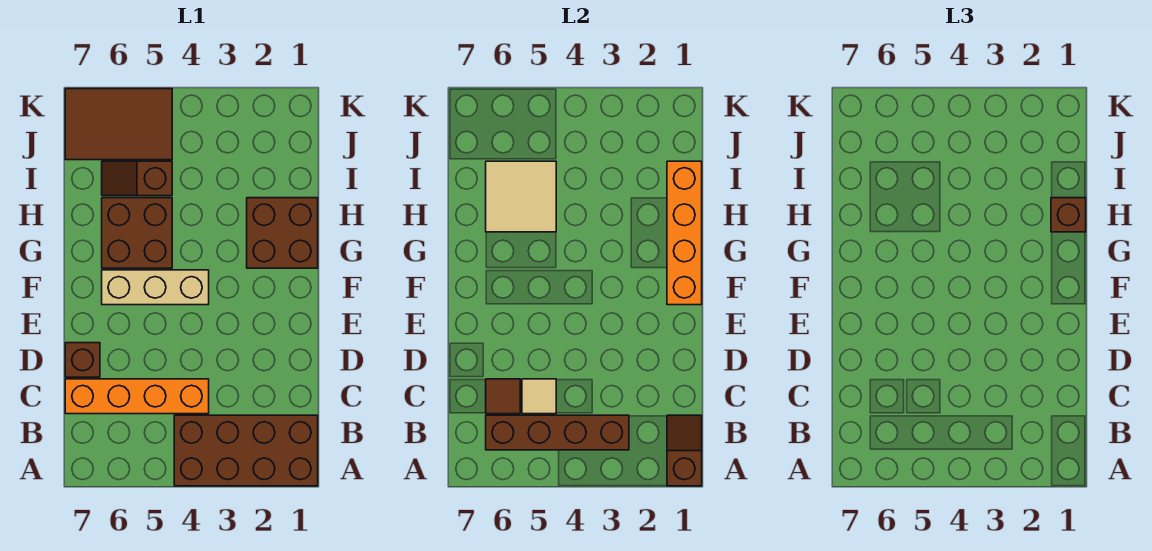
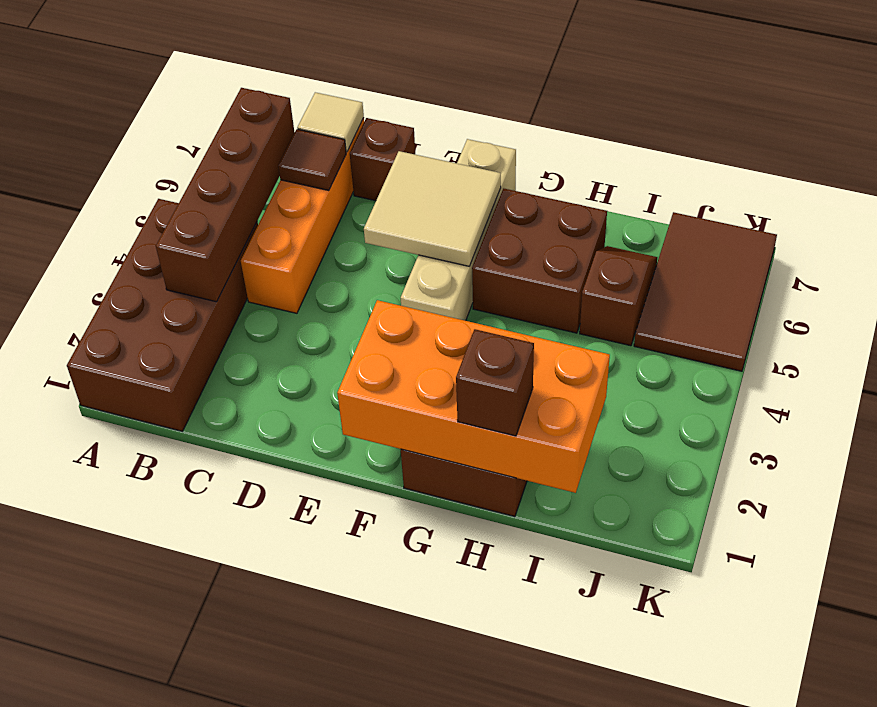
brown slope A1:B1 level 2 top A -> none
tan tile C5 level 2 -> tan tile C7 level 2
orange brick F1:I1 level 2 -> orange brick F1:I2 level 2
tan brick F4:F6 level 1 -> tan brick F4:F7 level 1
tan tile H5:I6 level 2 -> tan tile E5:F6 level 2

